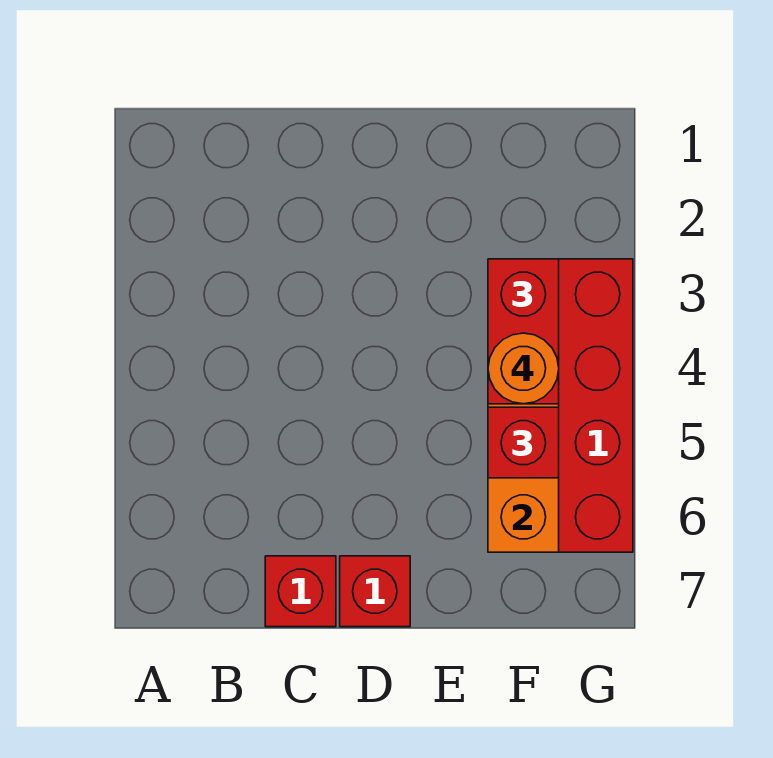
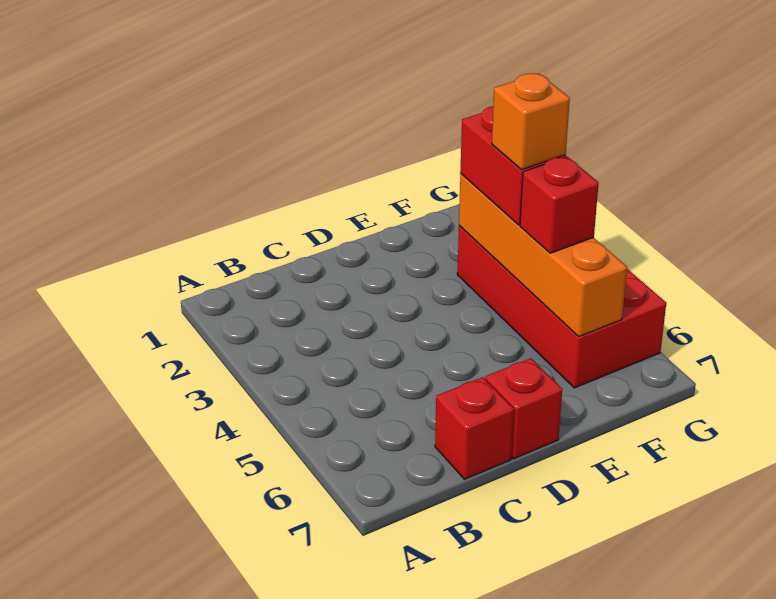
orange round brick F4 level 4 -> orange brick F4 level 4

